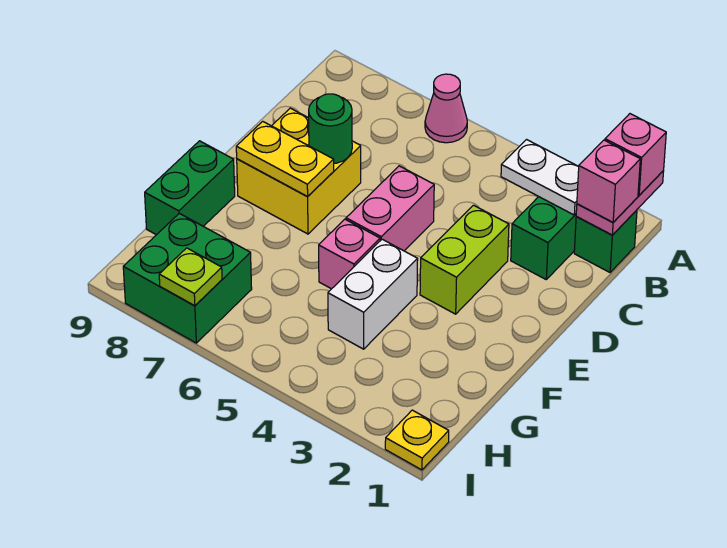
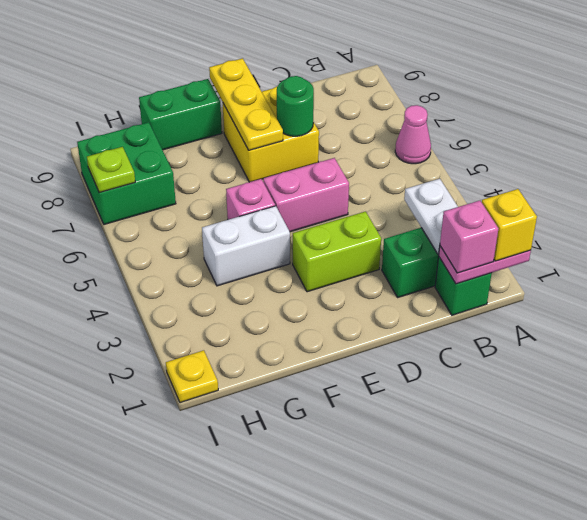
pink brick A1 level 3 -> yellow brick A1 level 3
yellow plate E7:E8 level 2 -> yellow plate E7:E9 level 2

